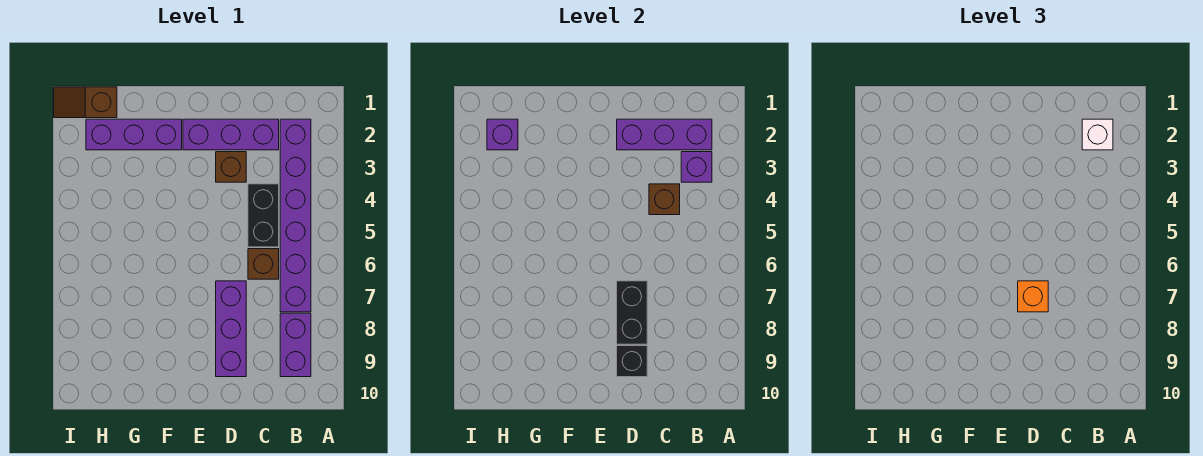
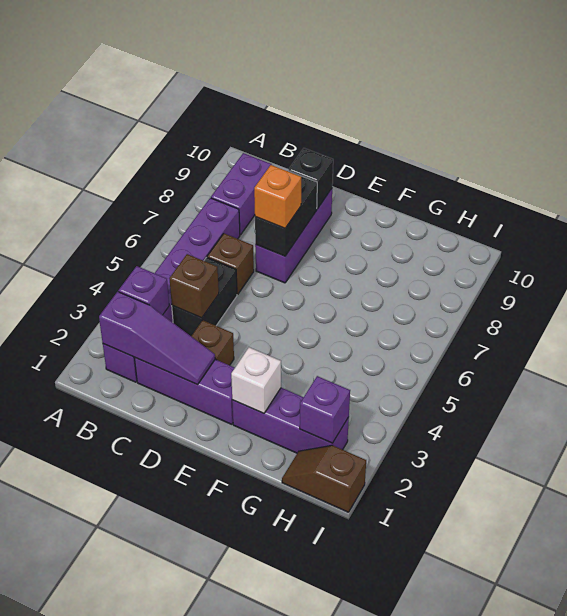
purple brick B2:D2 level 2 -> purple slope B2:D2 level 2 top B
white brick B2 level 3 -> white brick F2 level 2
brown slope H1:I1 level 1 top H -> brown slope H1:I1 level 1 top I

